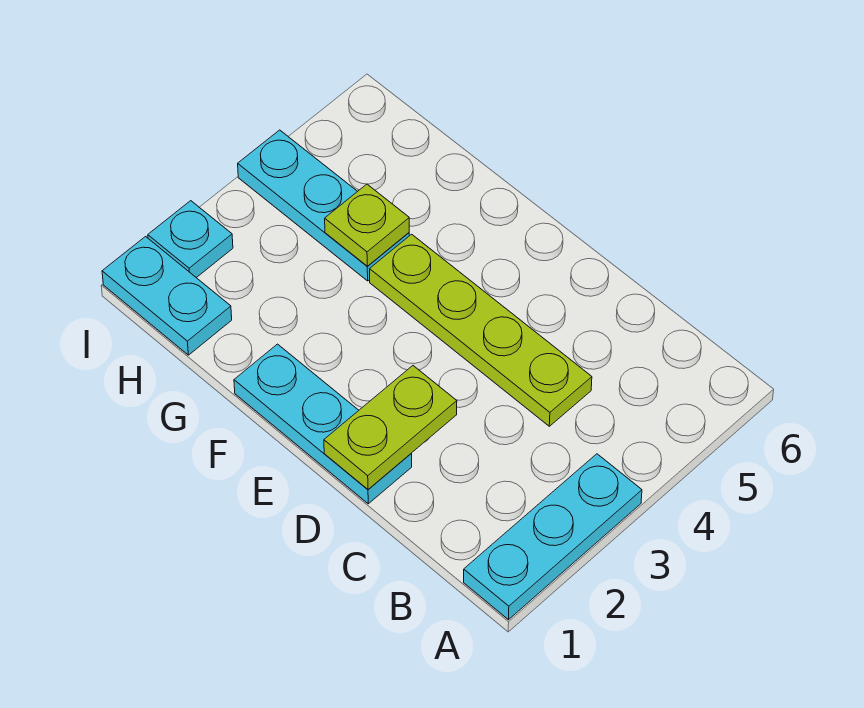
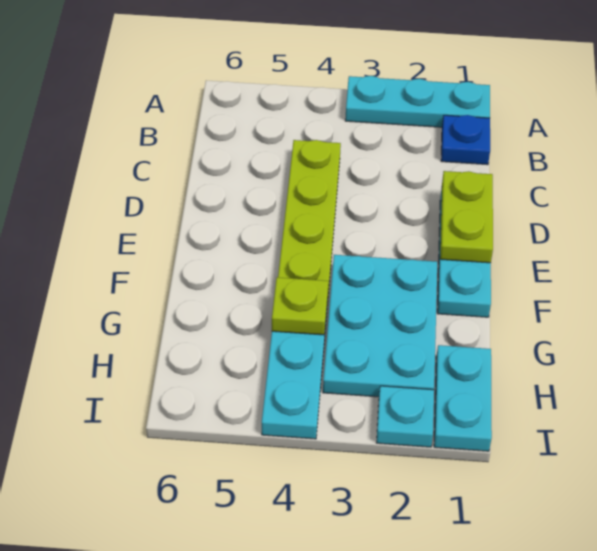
none -> blue plate B1 level 1
lime plate D1:D2 level 2 -> lime plate D1:E1 level 2
none -> cyan plate F2:H3 level 1

